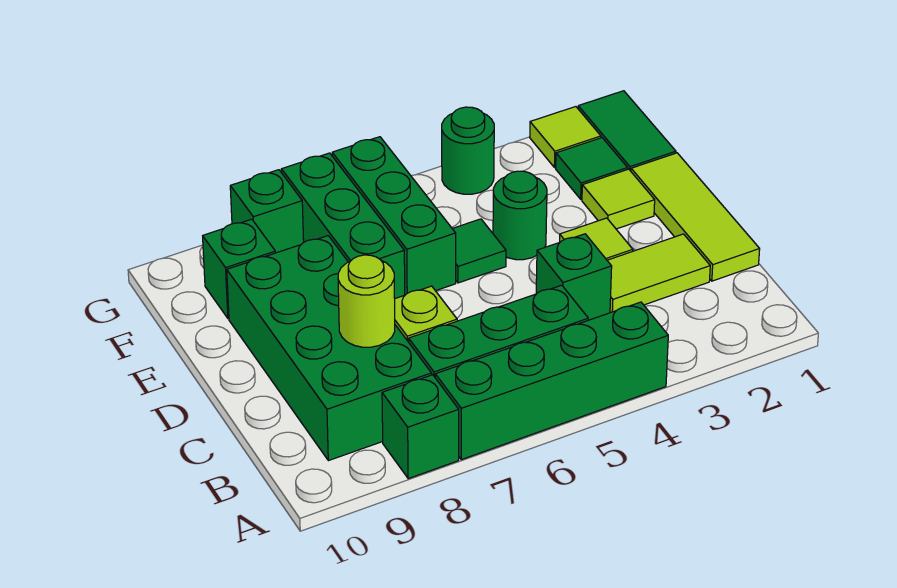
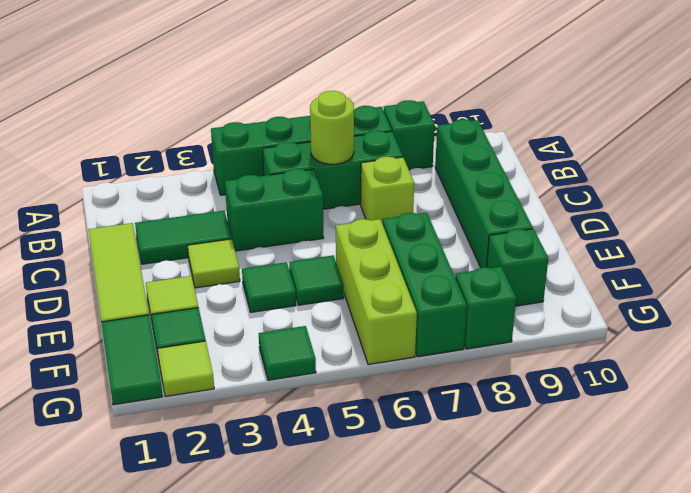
green brick B8:E9 level 1 -> green brick B9:E9 level 1
lime tile C2:C3 level 1 -> green tile C2:C3 level 1
green brick C4 level 1 -> green brick C4:C5 level 1
lime round brick C8 level 2 -> lime round brick B6 level 2
green round brick E4 level 1 -> green tile E4 level 1
green brick E6:G6 level 1 -> lime brick E6:G6 level 1
green round brick G4 level 1 -> green tile G4 level 1

